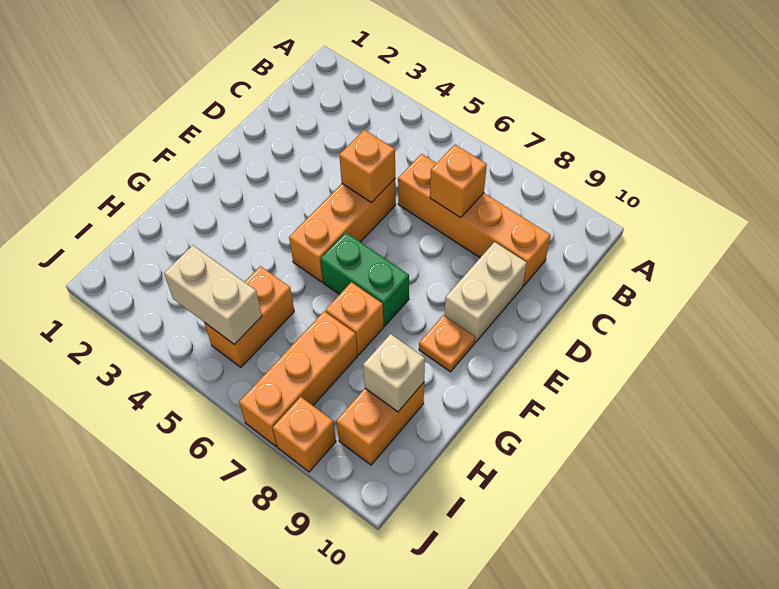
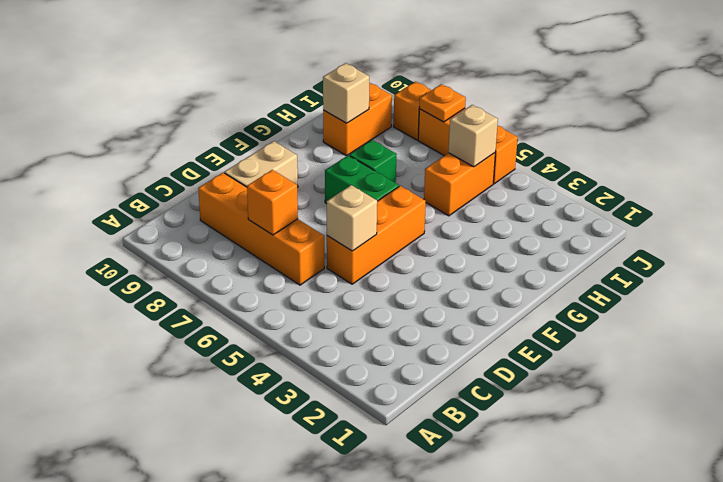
orange brick D5 level 2 -> tan brick D5 level 2
orange plate F9 level 1 -> orange plate J7 level 2
orange brick G7 level 1 -> green brick G7 level 1
orange brick H7:J7 level 1 -> orange brick J5:J7 level 1
tan brick I4:I5 level 2 -> tan brick I5 level 2

